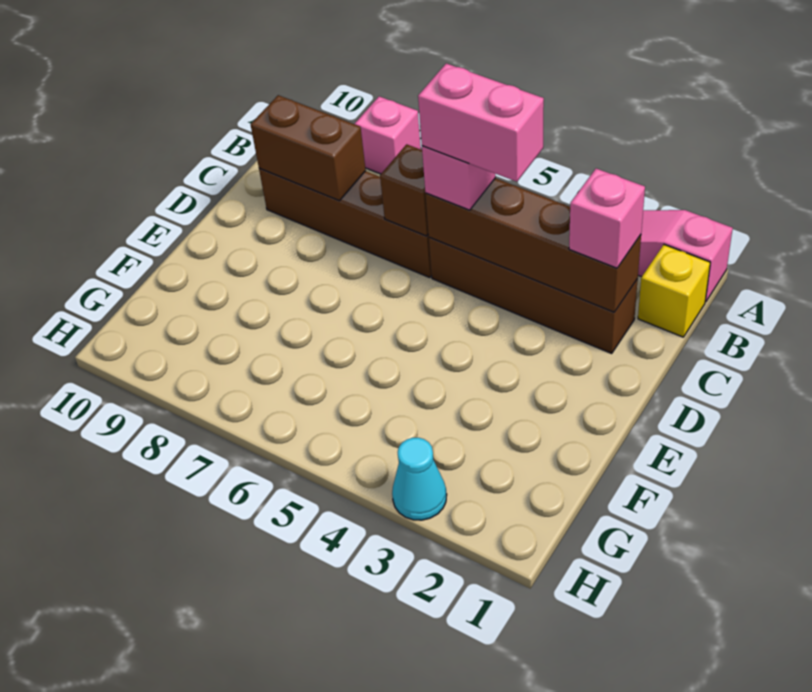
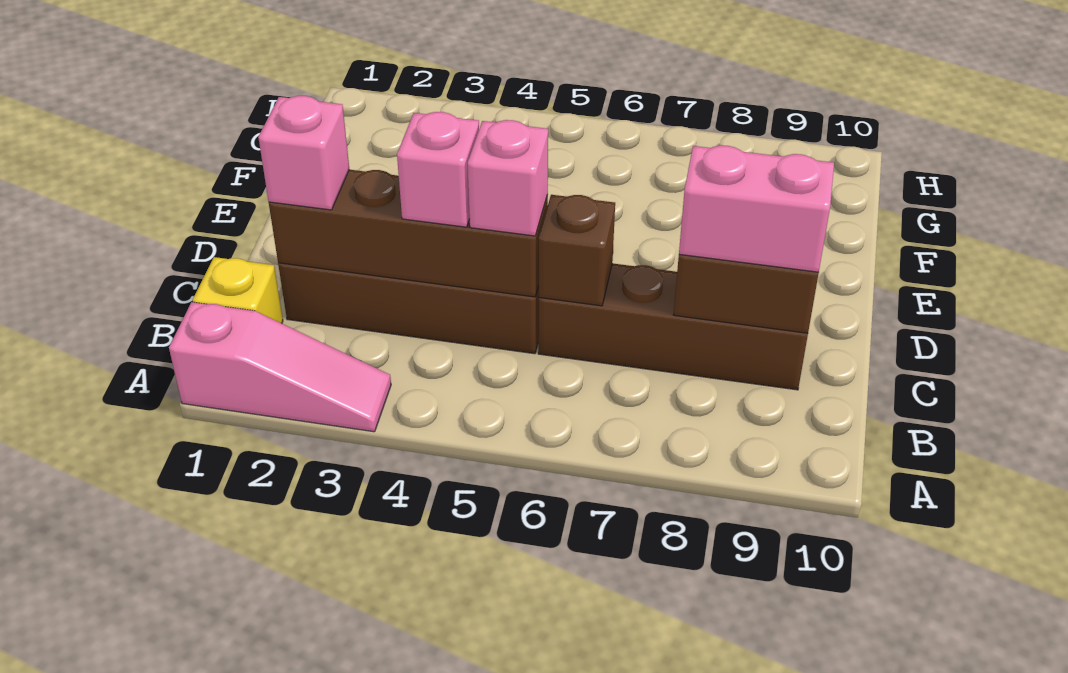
pink brick A8 level 1 -> pink brick C4 level 3
pink brick C4:C5 level 4 -> pink brick C8:C9 level 3
cyan cone H3 level 1 -> none

